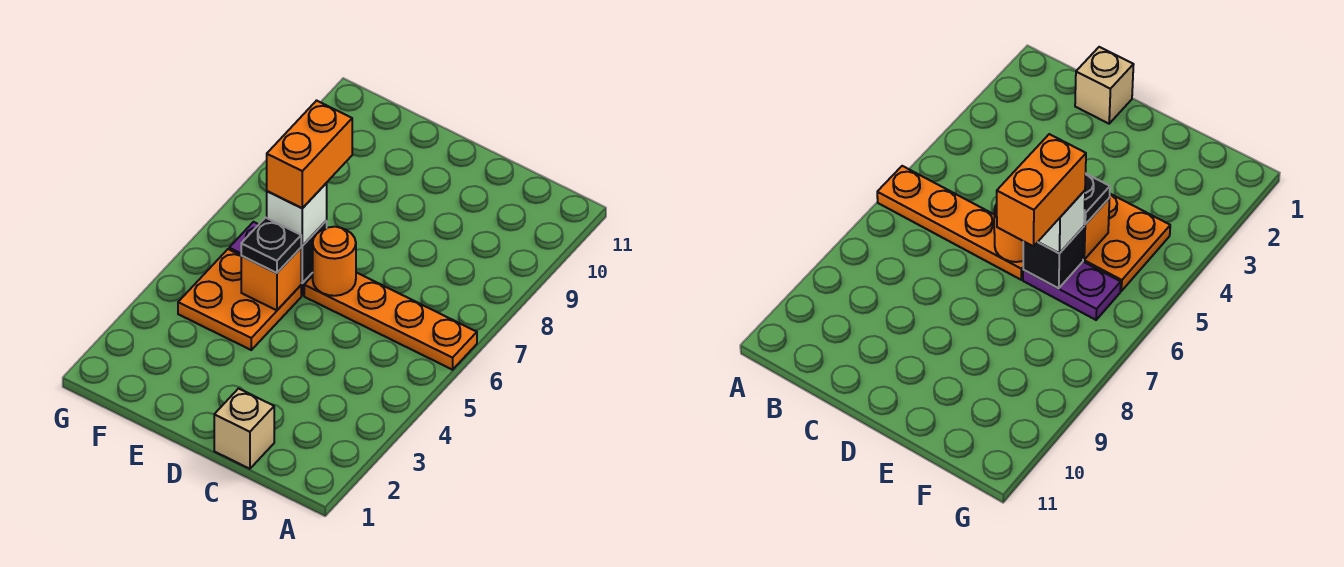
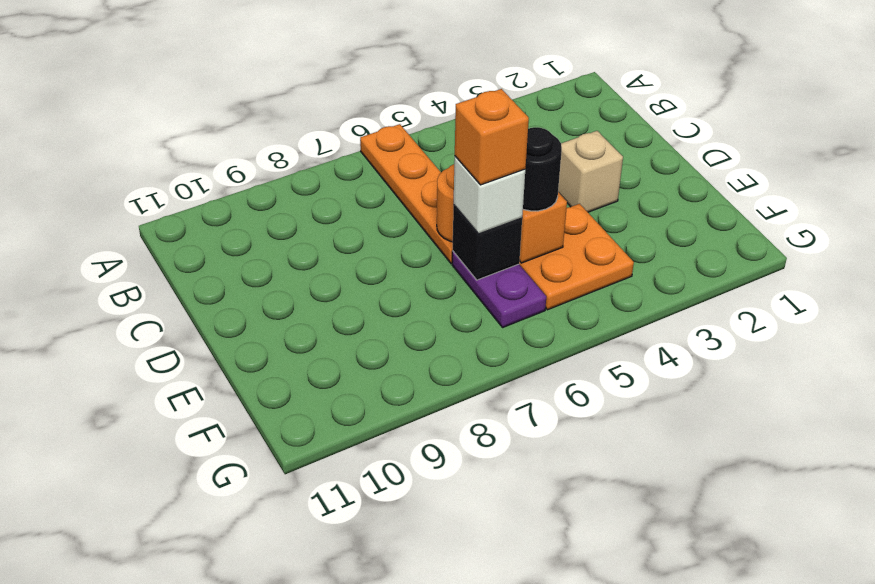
tan brick C1 level 1 -> tan brick D3 level 1
black plate E5 level 3 -> black round brick E5 level 3
orange brick E6:E7 level 4 -> orange brick E6 level 4

